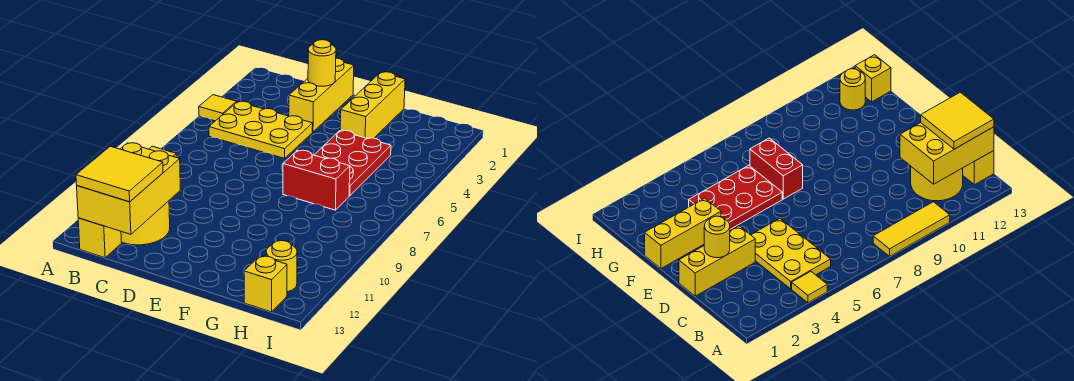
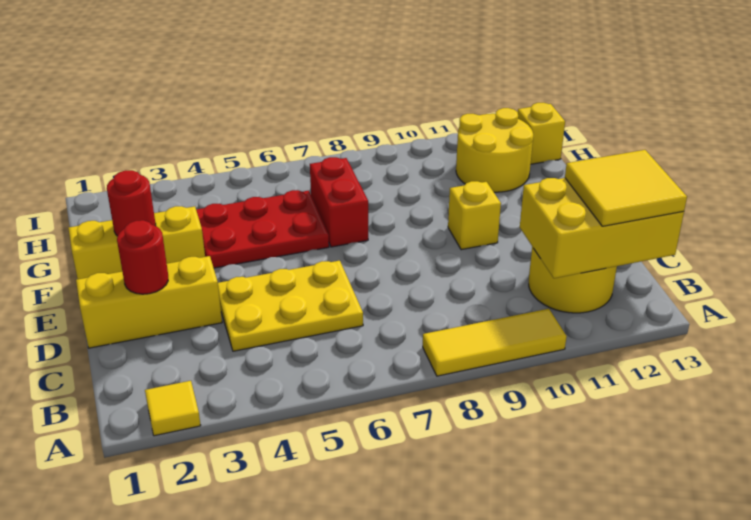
yellow tile A4 level 1 -> yellow tile A2 level 1
yellow plate B4:D5 level 1 -> yellow plate C4:D6 level 1
yellow brick B13 level 1 -> yellow brick E10 level 1
yellow round brick D2 level 2 -> red round brick D2 level 2
none -> red round brick F2 level 2
yellow round brick H12 level 1 -> yellow round brick G11:H12 level 1

